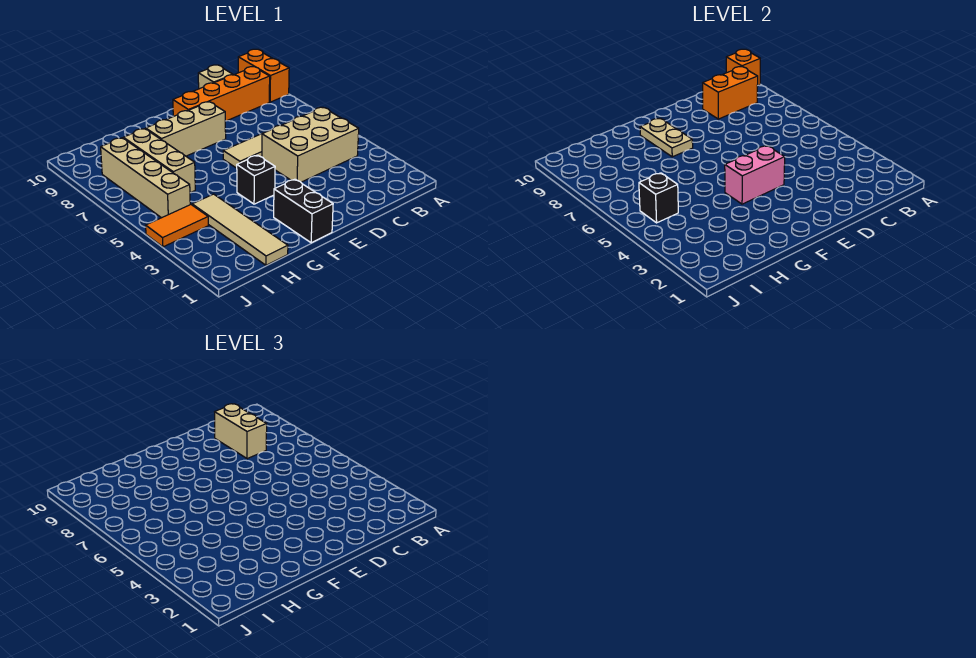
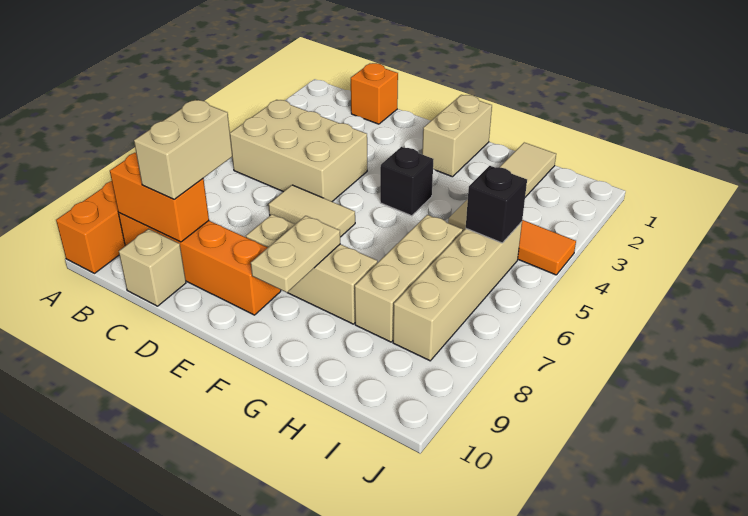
orange brick A10 level 2 -> orange brick C1 level 1
pink brick E4:F4 level 2 -> none
black brick F1:F2 level 1 -> tan brick F1:F2 level 1

